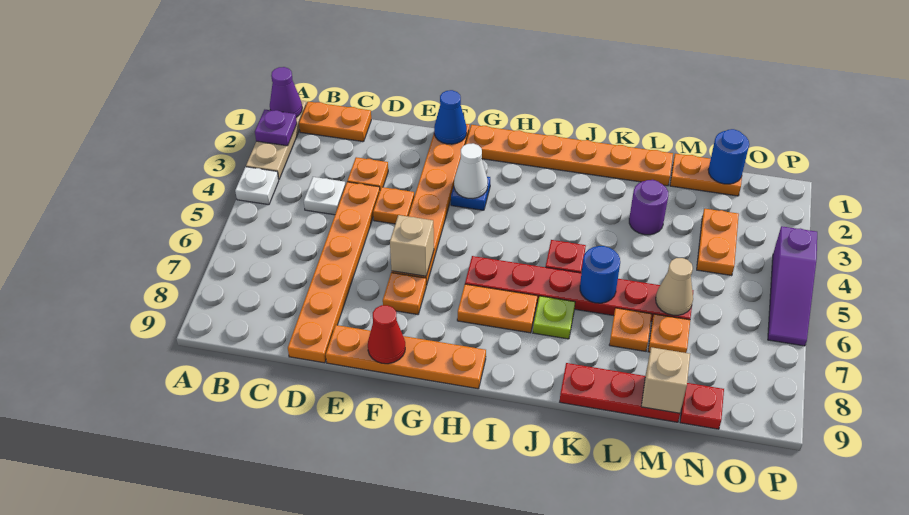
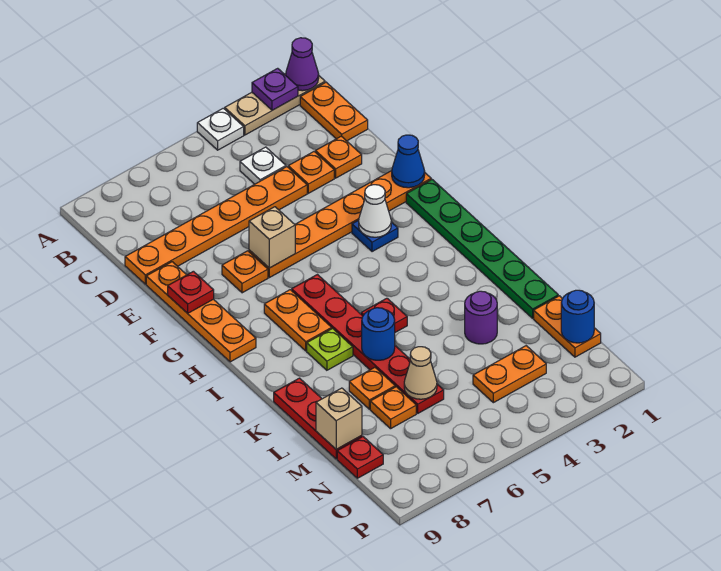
orange plate E4 level 1 -> orange plate D2 level 1
red cone F9 level 2 -> red plate F9 level 2
orange plate G1:L1 level 1 -> green plate G1:L1 level 1
purple slope P4:P6 level 1 top 4 -> none

